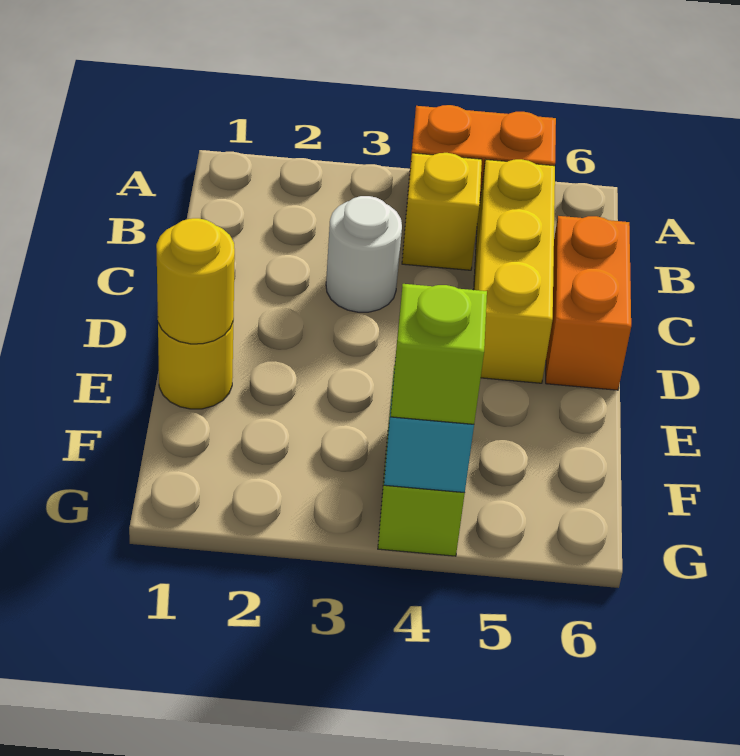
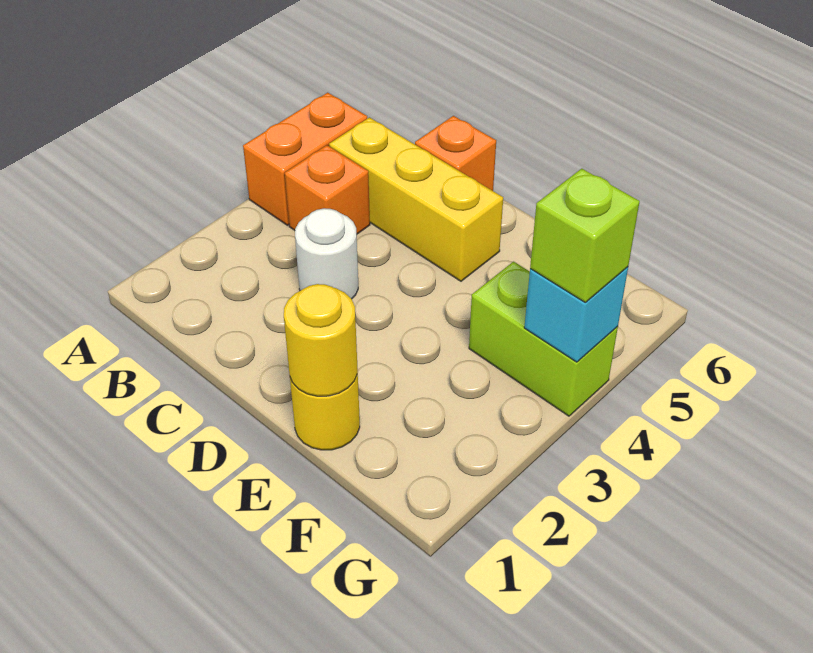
yellow brick B4 level 1 -> orange brick B4 level 1
orange brick C6:D6 level 1 -> orange brick C6 level 1

